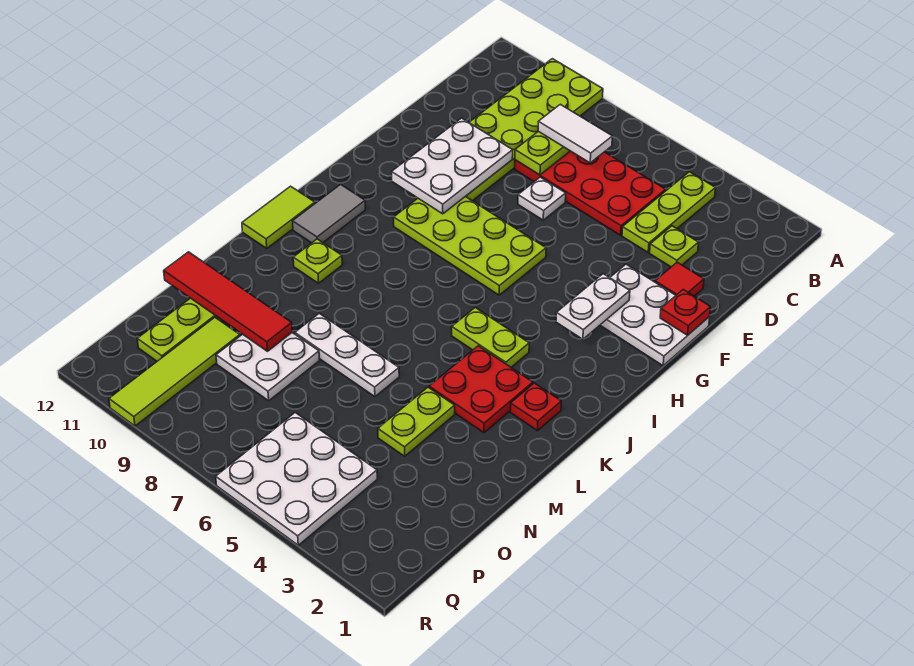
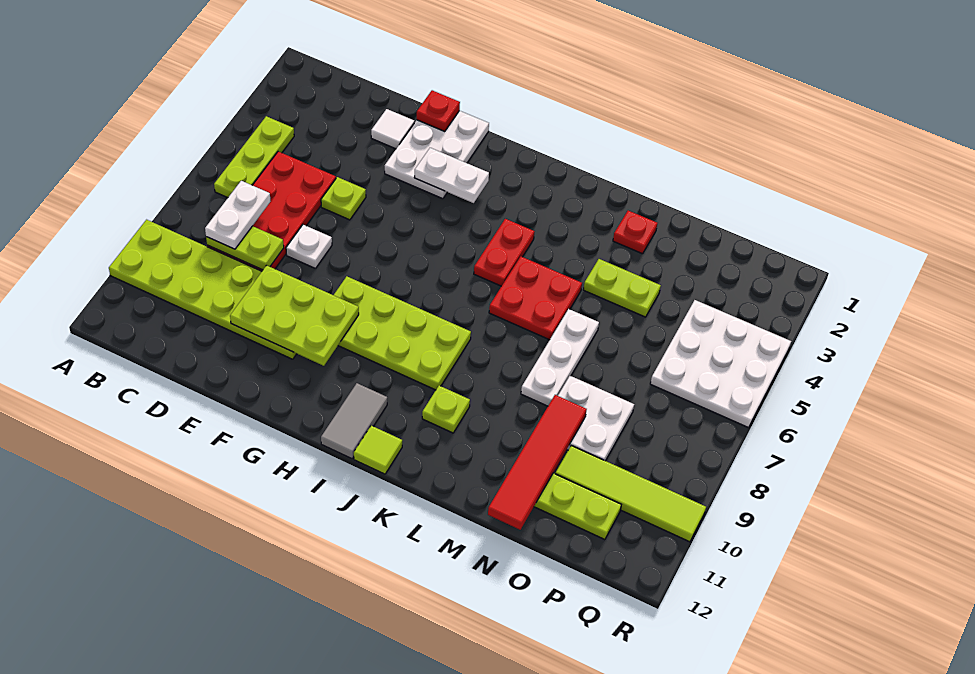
lime plate B4:D4 level 1 -> lime plate B4:B6 level 1
white tile C7:C8 level 3 -> white plate C7:C8 level 3
lime plate D3 level 1 -> lime plate E5 level 1
red tile E2 level 1 -> white tile E2 level 1
white plate E9:G10 level 2 -> lime plate E9:G10 level 2
lime plate G6:H9 level 1 -> lime plate G8:J9 level 1
grey tile I11:J11 level 1 -> grey tile I11:I12 level 1
lime plate J4:J5 level 1 -> red plate J4:J5 level 1
lime tile J12:K12 level 1 -> lime tile J12 level 1
red plate K2 level 1 -> red plate M2 level 1
red plate K3:L4 level 1 -> red plate K5:L6 level 1

